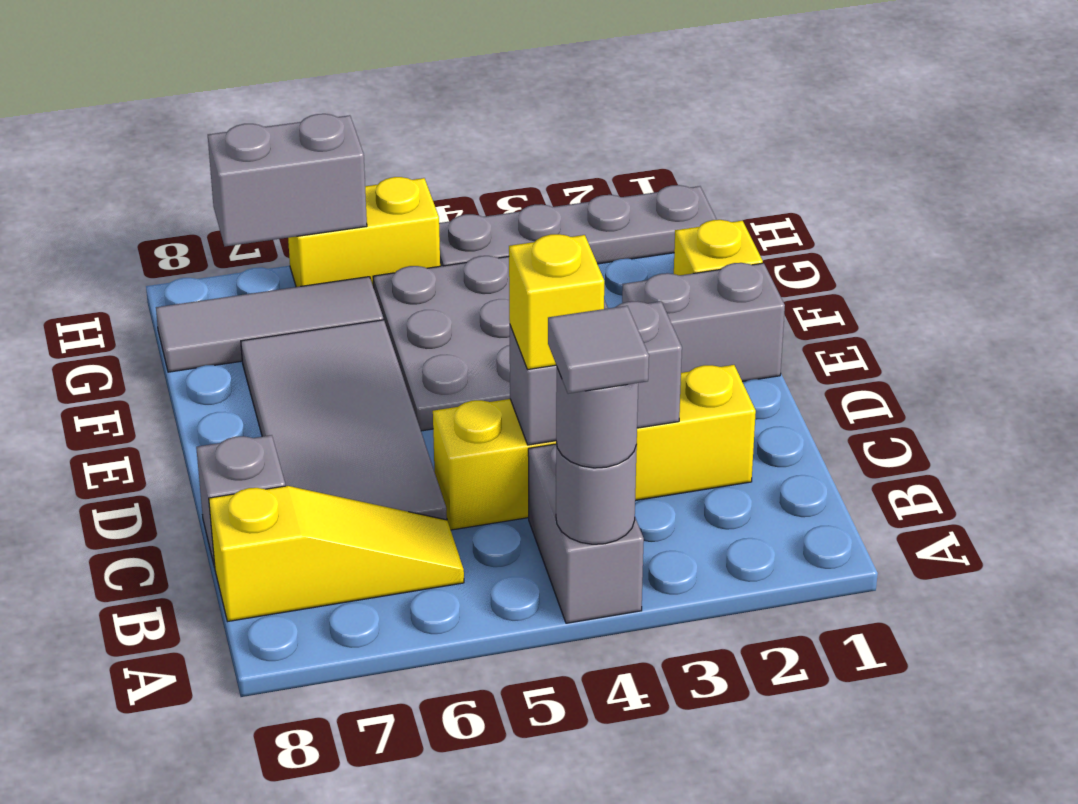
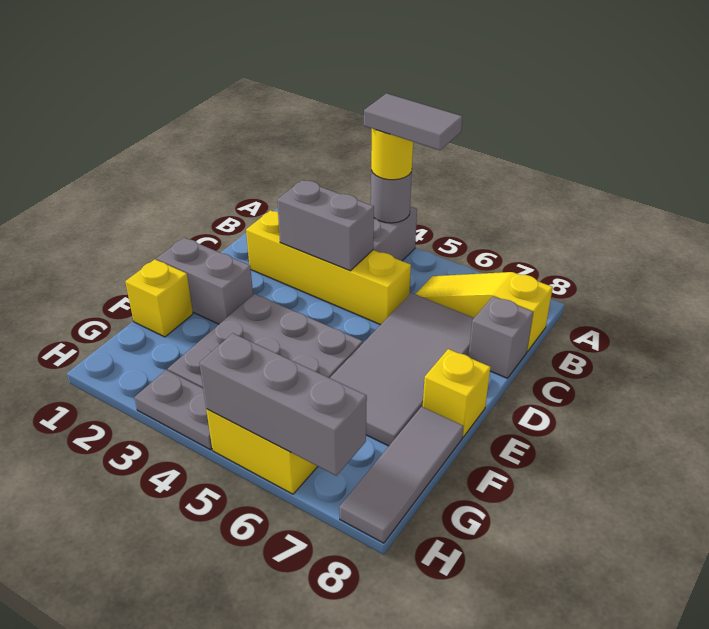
grey round brick A4 level 3 -> yellow round brick A4 level 3
grey tile A4 level 4 -> grey tile A4:A5 level 4
yellow brick C4 level 3 -> yellow brick E8 level 1
grey tile G6:G8 level 1 -> grey tile F8:H8 level 1
grey plate H1:H4 level 1 -> grey plate H3:H4 level 1
grey brick H6:H7 level 2 -> grey brick H5:H7 level 2

